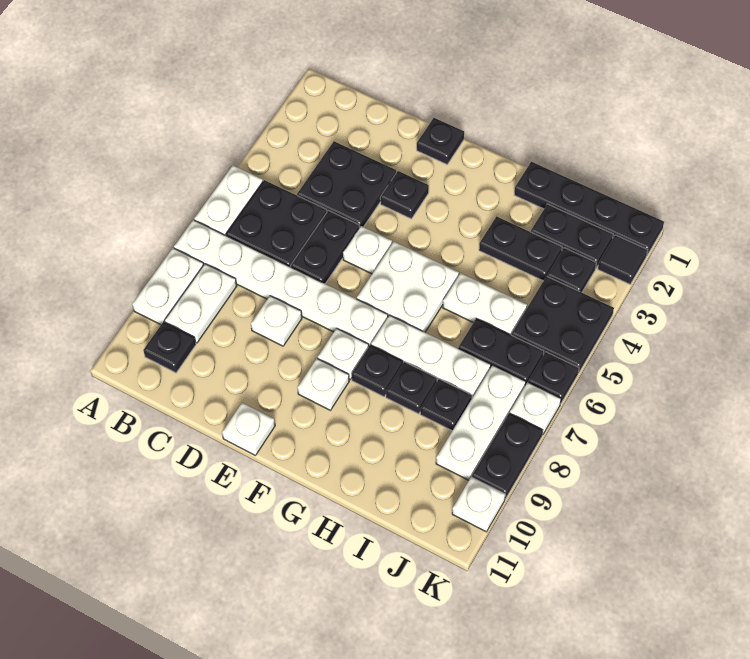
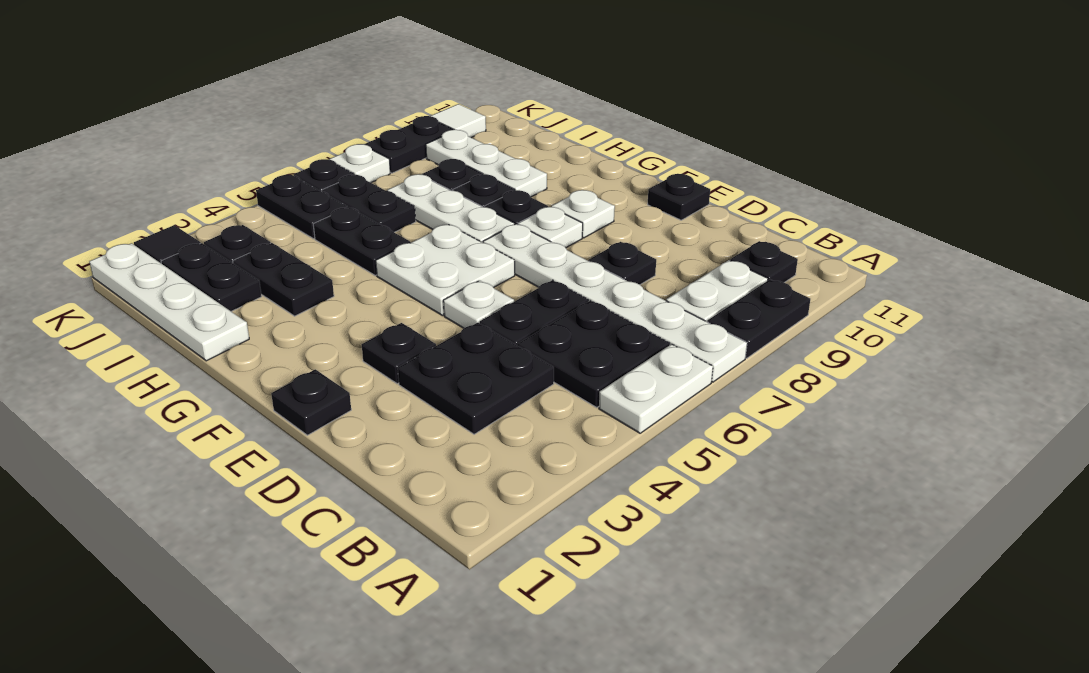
white plate A8:A9 level 1 -> black plate A8:A9 level 1
white plate D8 level 1 -> black plate D8 level 1
white plate E11 level 1 -> black plate E11 level 1
black plate H1:K1 level 1 -> white plate H1:K1 level 1
white plate H5:I5 level 1 -> black plate H5:I5 level 1
black plate J4:K5 level 1 -> black plate J5:K5 level 1
white plate J7:J9 level 1 -> white plate H9:J9 level 1
white plate K10 level 1 -> white tile K10 level 1

